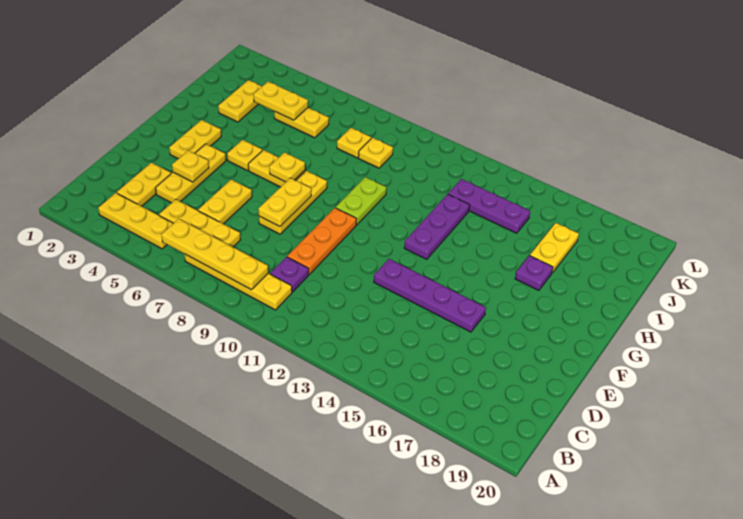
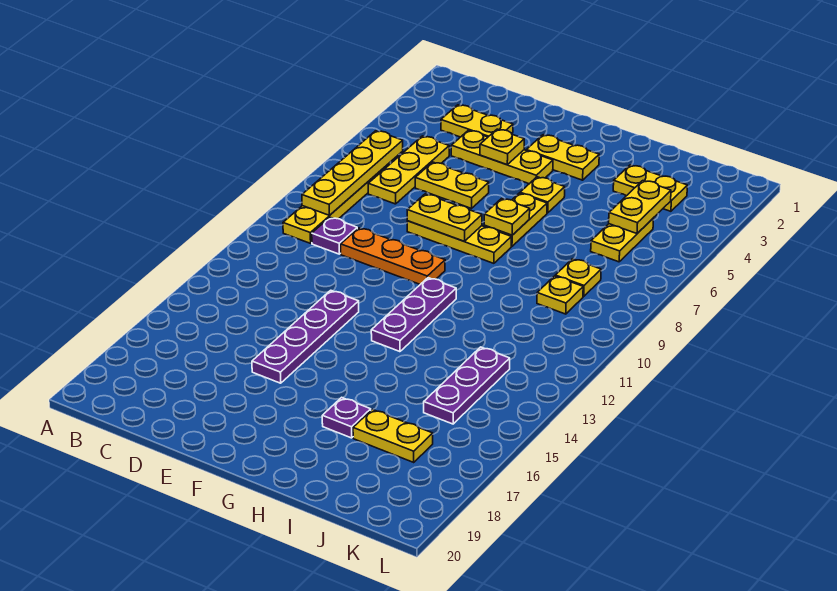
yellow plate B3:B5 level 1 -> none
lime plate G10:H10 level 1 -> none
purple plate G13:I13 level 1 -> purple plate G11:G13 level 1

